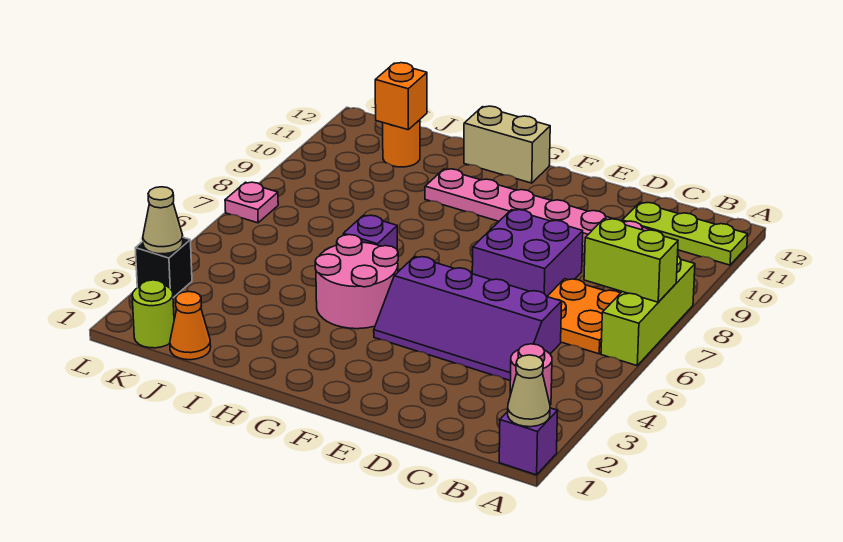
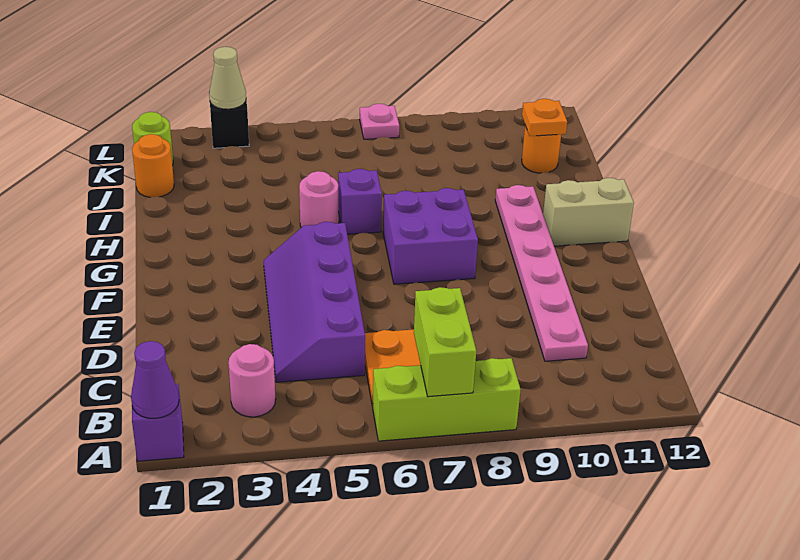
tan cone A1 level 2 -> purple cone A1 level 2
lime plate A11:C11 level 1 -> none
purple brick D7:E8 level 1 -> purple brick F7:G8 level 1
pink round brick G4:H5 level 1 -> pink round brick H5 level 1
tan brick G12:H12 level 1 -> tan brick G11:G12 level 1
orange cone J1 level 1 -> orange round brick J1 level 1
orange brick J11 level 2 -> orange plate J11 level 2

